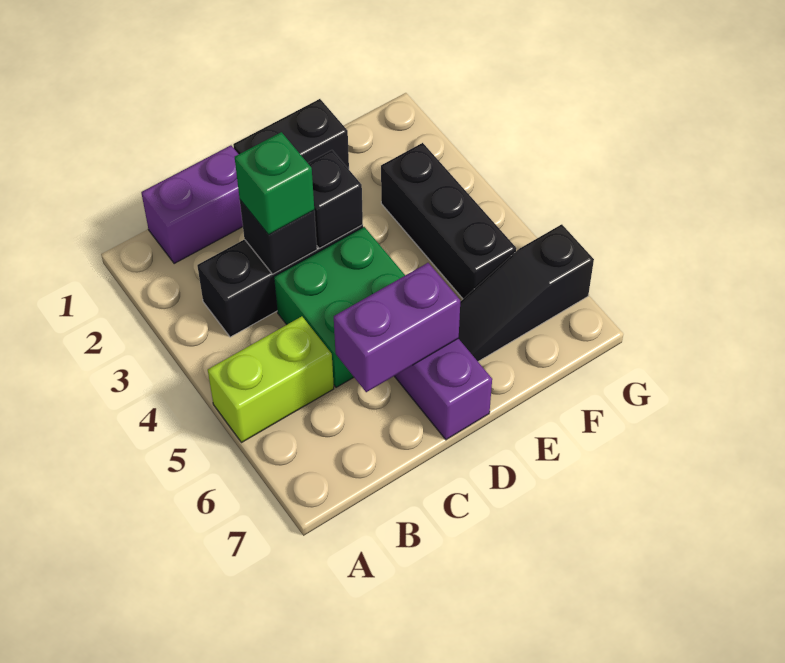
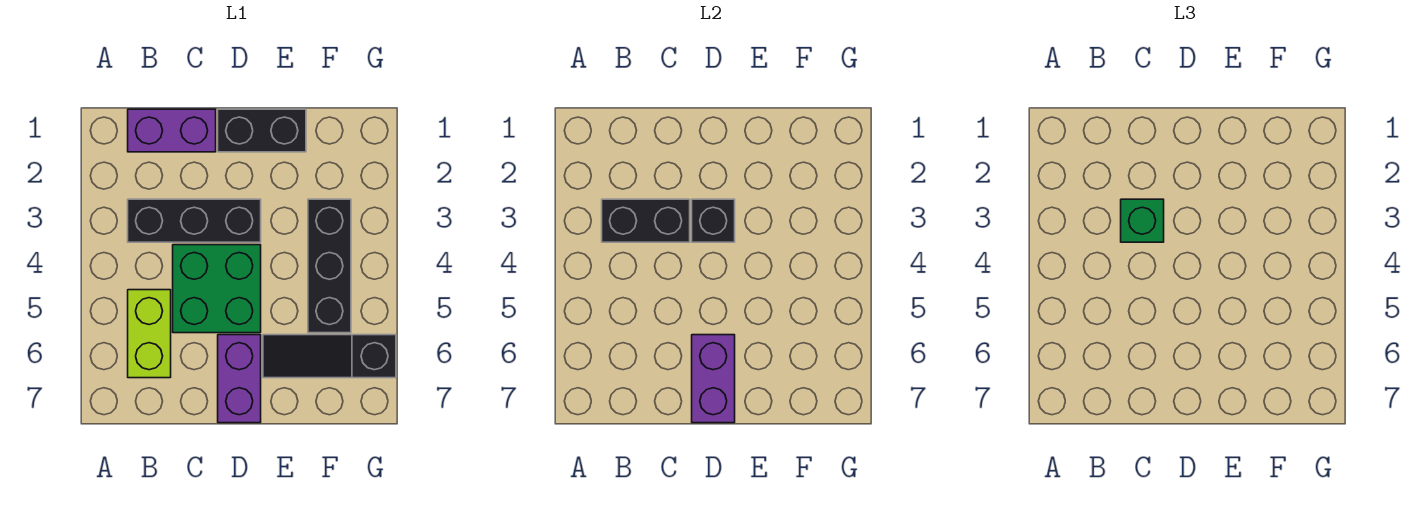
lime brick A5:B5 level 1 -> lime brick B5:B6 level 1
black brick C3 level 2 -> black brick B3:C3 level 2
purple brick C6:D6 level 2 -> purple brick D6:D7 level 2

